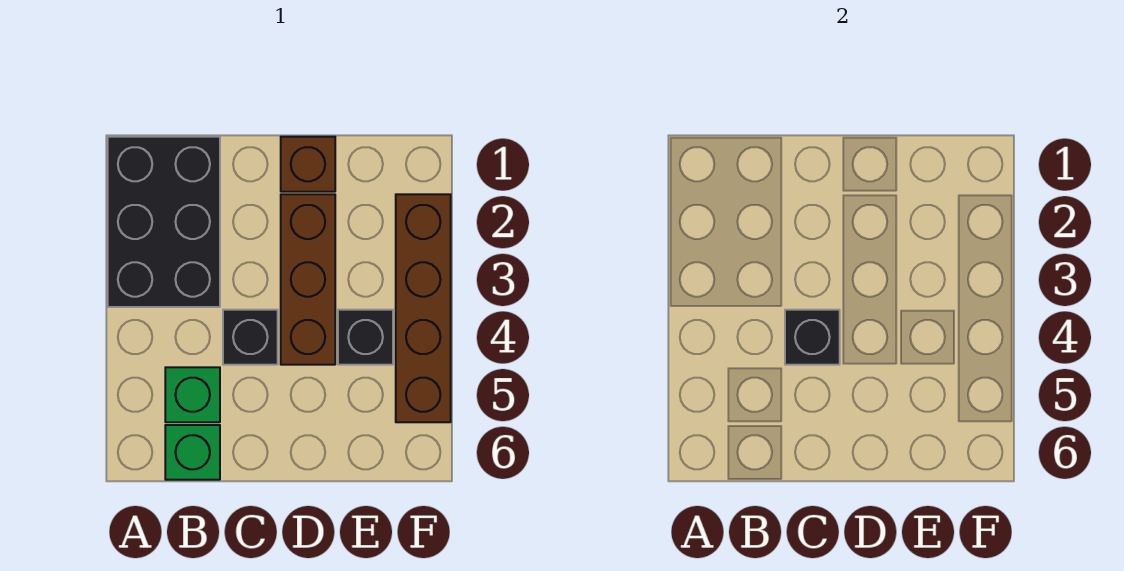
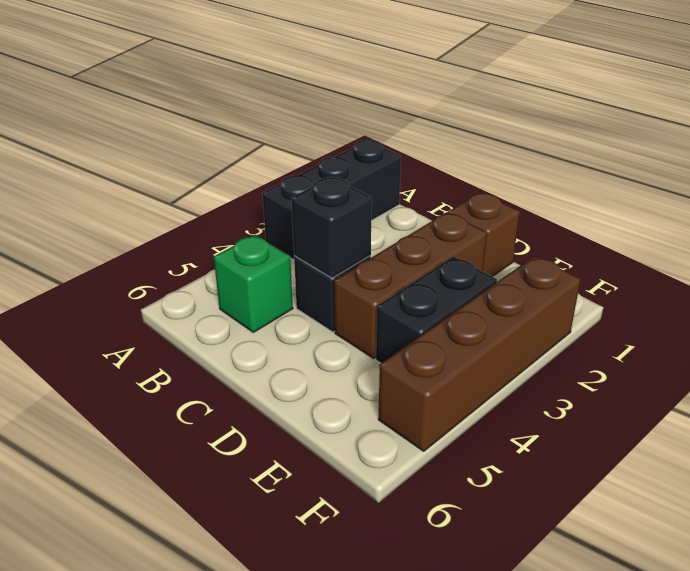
black brick A1:B3 level 1 -> black brick A1:A3 level 1
green brick B6 level 1 -> none
black brick E4 level 1 -> black brick E3:E4 level 1

